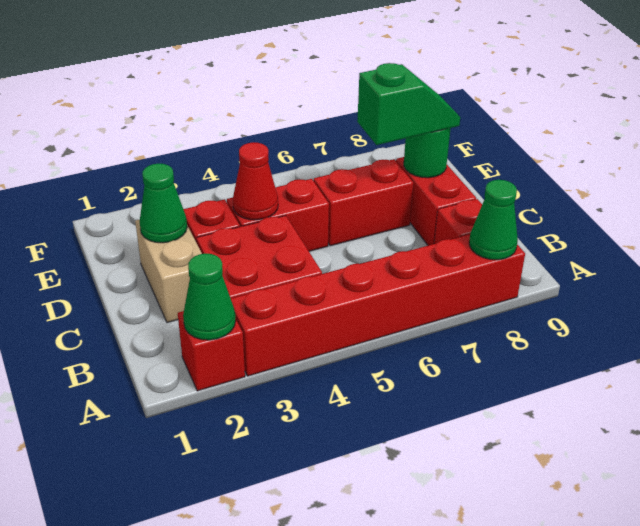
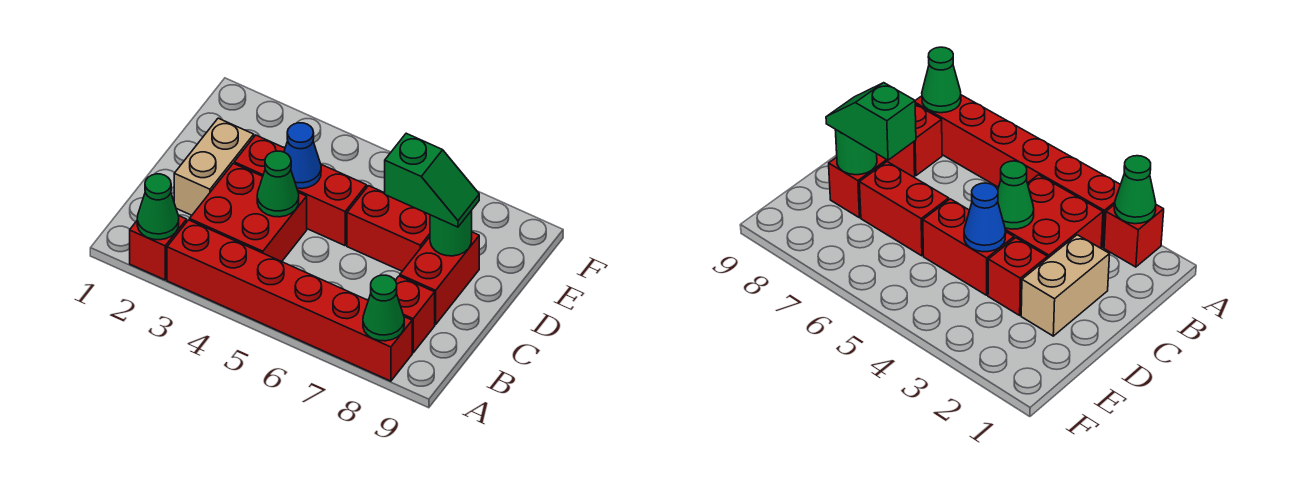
green cone D2 level 2 -> green cone C4 level 2
red cone D4 level 2 -> blue cone D4 level 2

